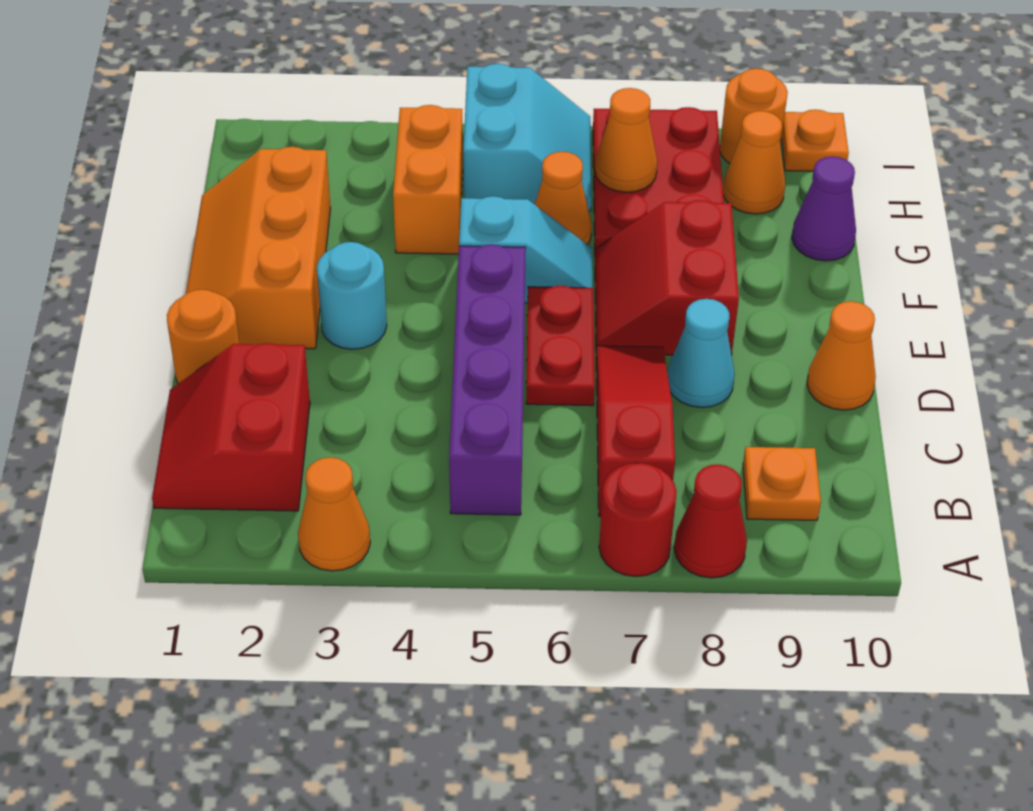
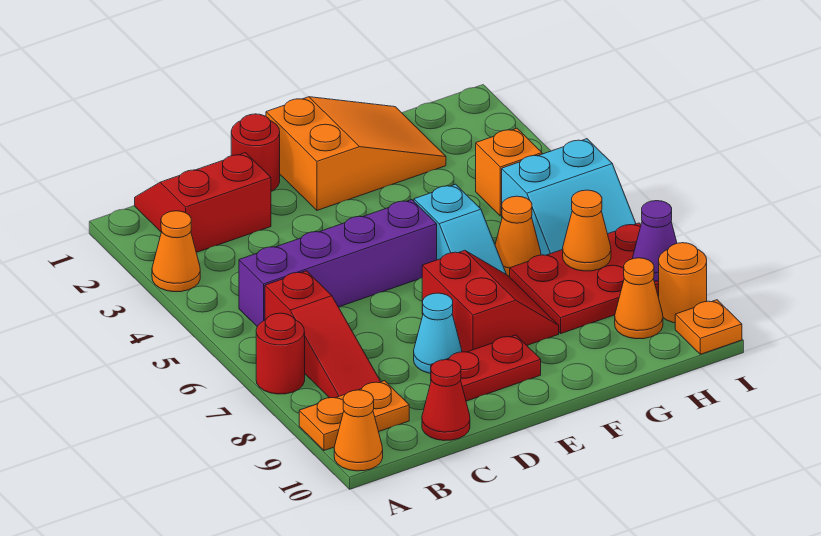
red cone A8 level 1 -> red cone C10 level 1
red slope B7:D7 level 1 top B -> red slope B6:B8 level 1 top 6
orange plate B9 level 1 -> orange plate A9:B9 level 1
orange round brick D1 level 1 -> red round brick D1 level 1
red plate D6:E6 level 1 -> red plate D9:E9 level 1
orange cone D10 level 1 -> orange cone A10 level 1
orange slope E1:G2 level 1 top 2 -> orange slope E1:G2 level 1 top E
cyan round brick E3 level 1 -> none
red slope E7:F8 level 1 top 8 -> red slope E7:F8 level 1 top E
orange brick G4:H4 level 1 -> orange brick H4 level 1
purple cone G10 level 1 -> purple cone I8 level 2

